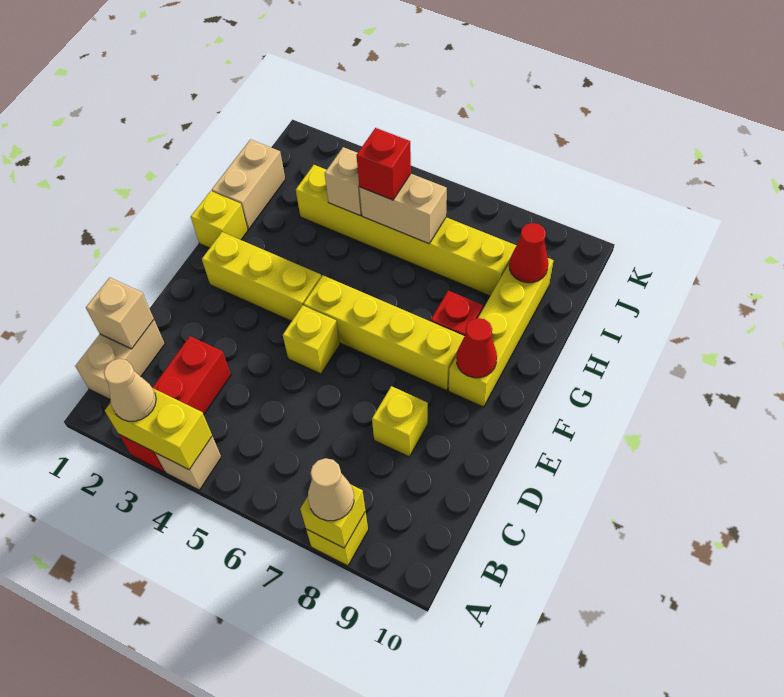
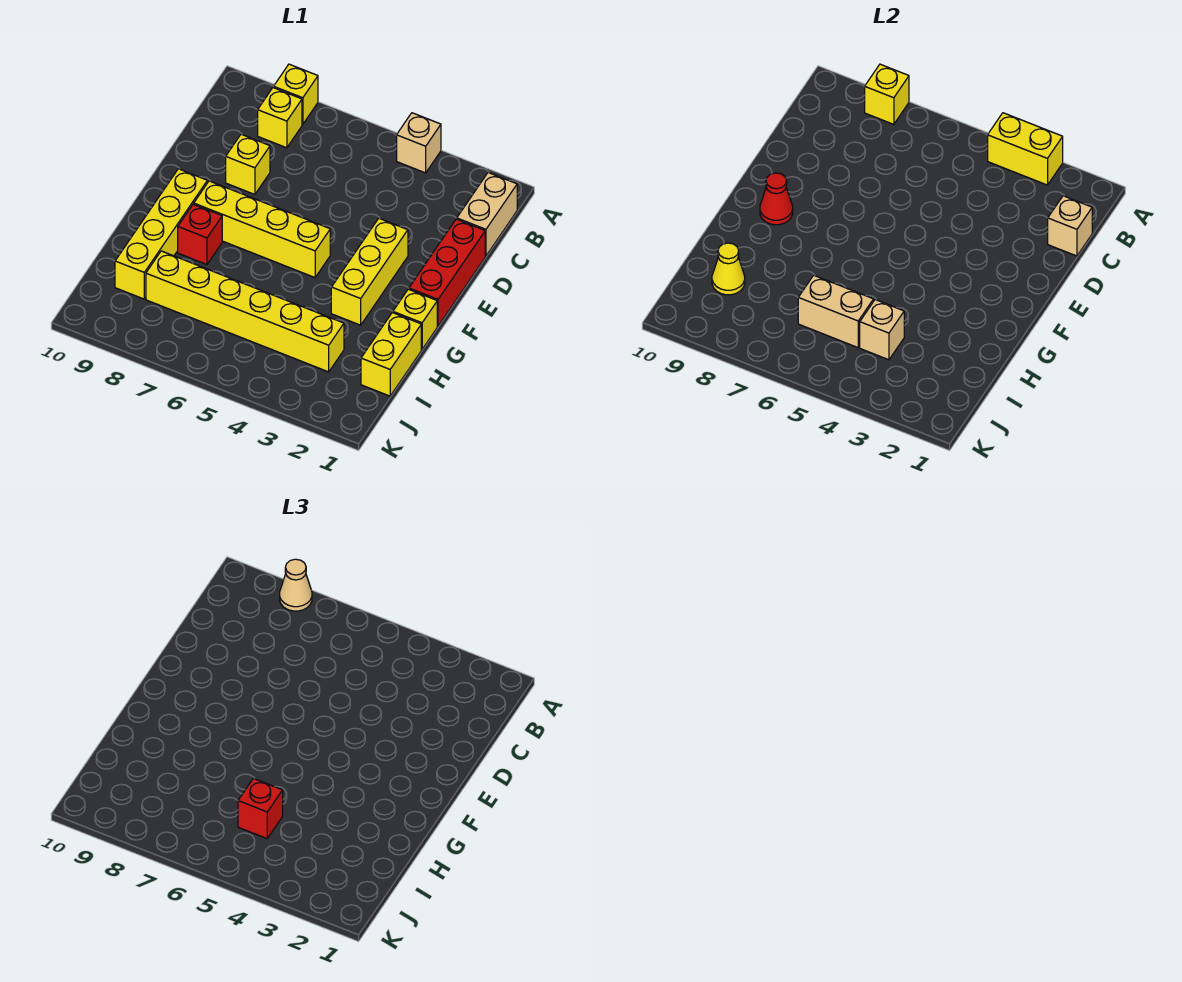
red brick A3:C3 level 1 -> red brick D1:F1 level 1
tan cone A3 level 3 -> none
yellow brick E5 level 1 -> yellow brick B8 level 1
yellow brick F2:F4 level 1 -> yellow brick E3:G3 level 1
tan brick H1:I1 level 1 -> yellow brick H1:I1 level 1
red cone I9 level 2 -> yellow cone I9 level 2

